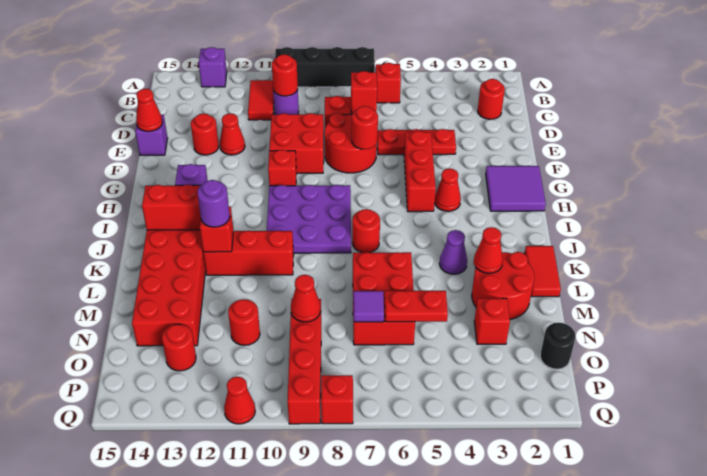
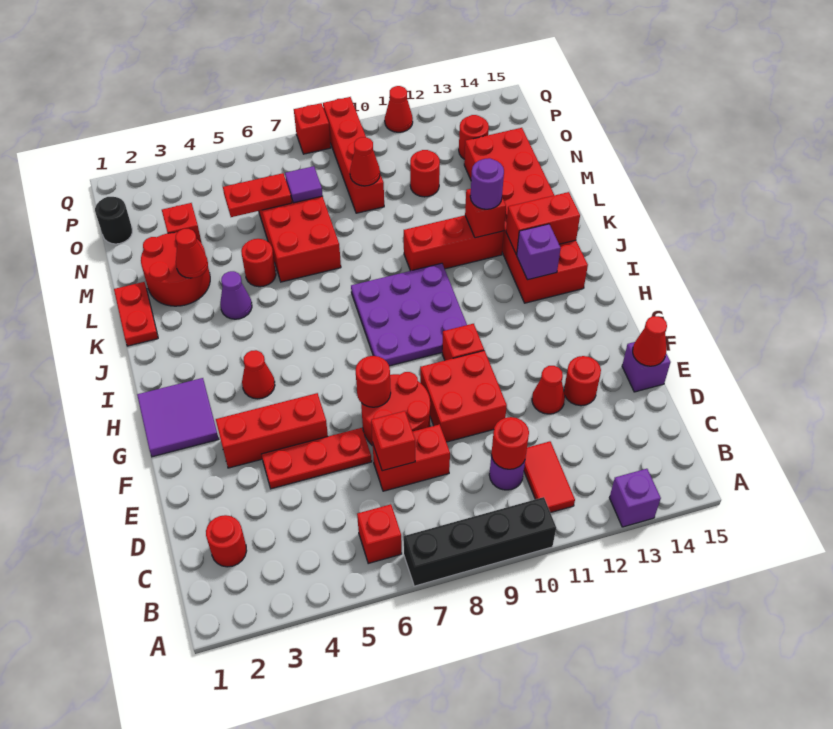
red brick F5:H5 level 1 -> red brick F3:F5 level 1
red round brick J7 level 1 -> red round brick L5 level 1
red tile K1:L1 level 1 -> red plate K1:L1 level 1

